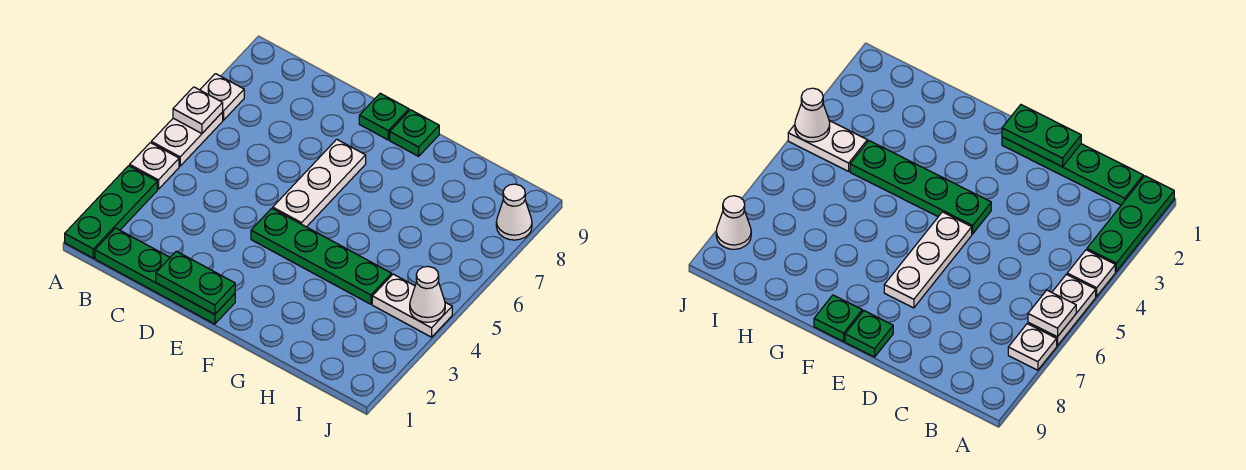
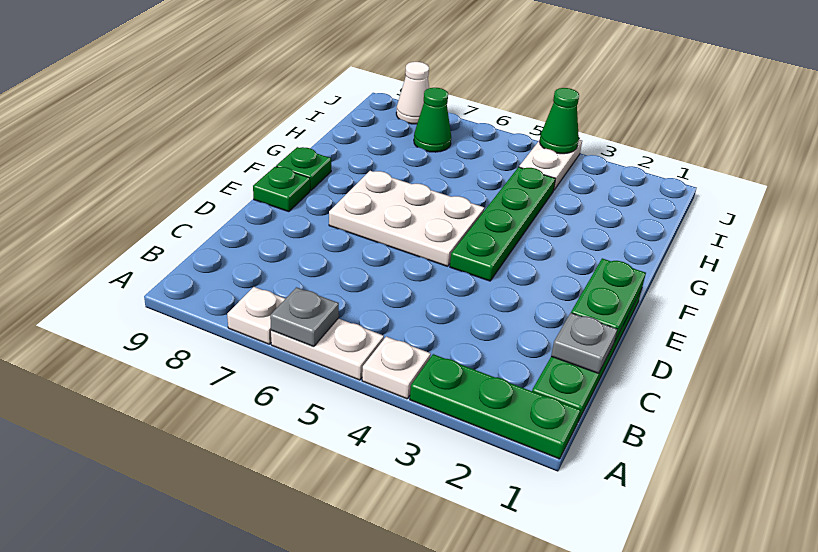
white plate A6 level 2 -> grey plate A6 level 2
none -> grey plate C1 level 2
white plate E5:E7 level 1 -> white plate E5:F7 level 1
none -> green cone I7 level 1
white cone J4 level 2 -> green cone J4 level 2

